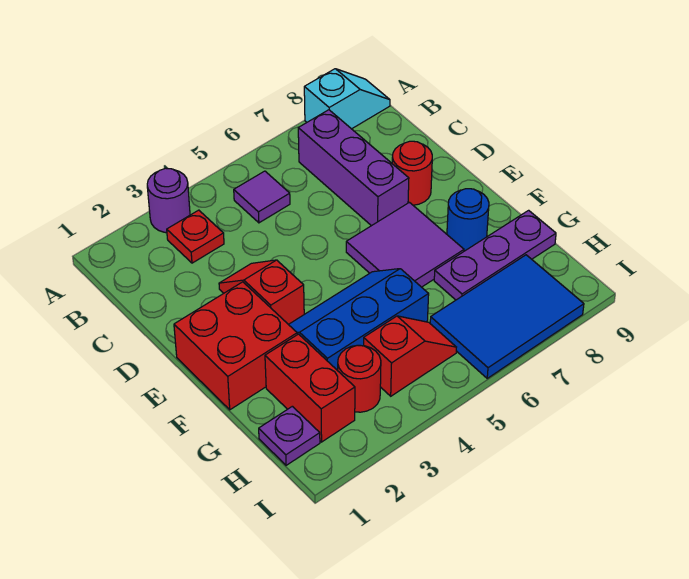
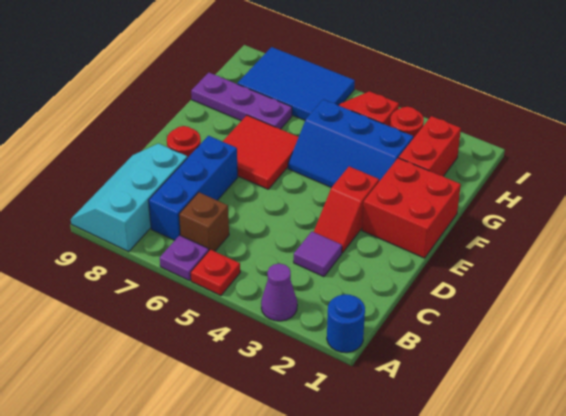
purple round brick A3 level 1 -> purple cone A3 level 1
cyan slope A8:A9 level 1 top 8 -> cyan slope A8:C9 level 1 top 8
red plate B3 level 1 -> red plate A5 level 1
purple tile B5 level 1 -> purple tile C3 level 1
none -> brown brick B6 level 1
purple brick B7:D7 level 1 -> blue brick B7:D7 level 1
purple tile E6:F7 level 1 -> red tile E6:F7 level 1
blue round brick F8 level 1 -> blue round brick A1 level 1
purple plate H1 level 1 -> purple plate A6 level 1

